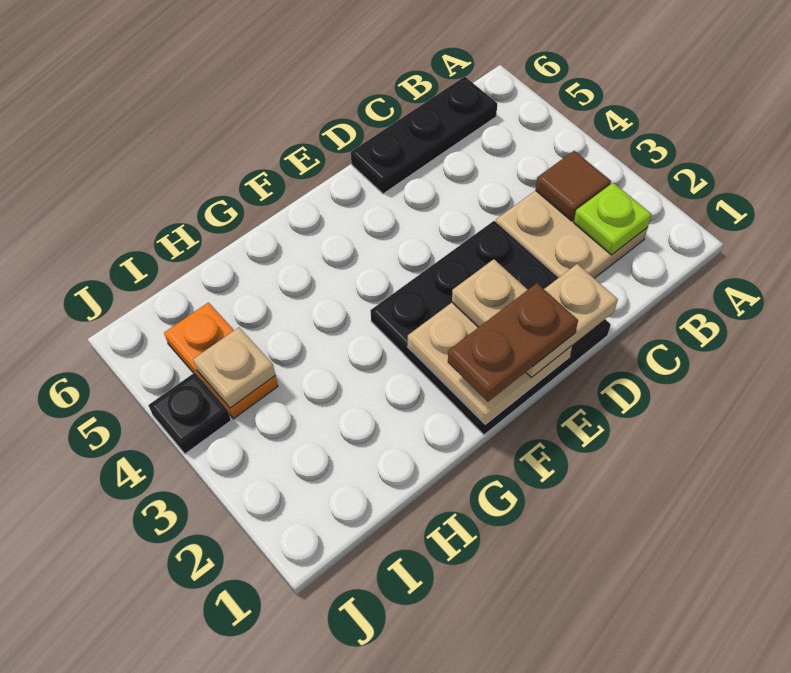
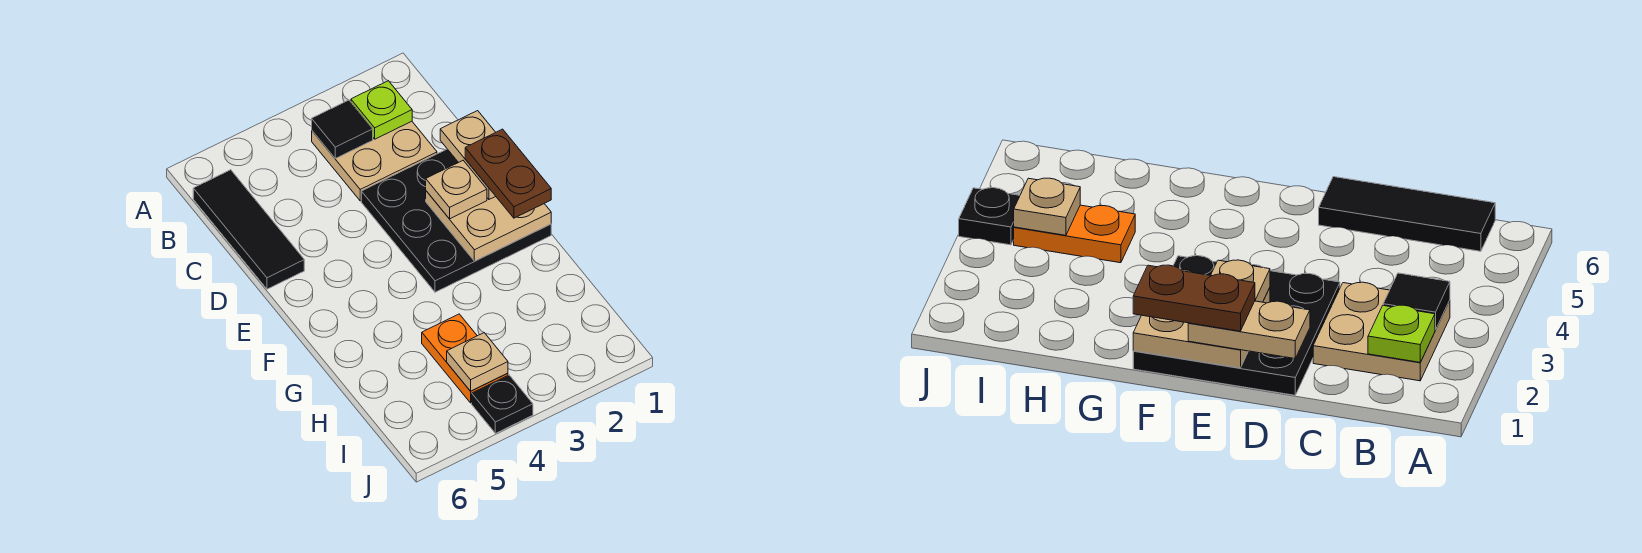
brown tile B3 level 2 -> black tile B3 level 2
black plate B6:D6 level 1 -> black tile B6:D6 level 1
orange plate I4:I5 level 1 -> orange plate H4:I4 level 1

